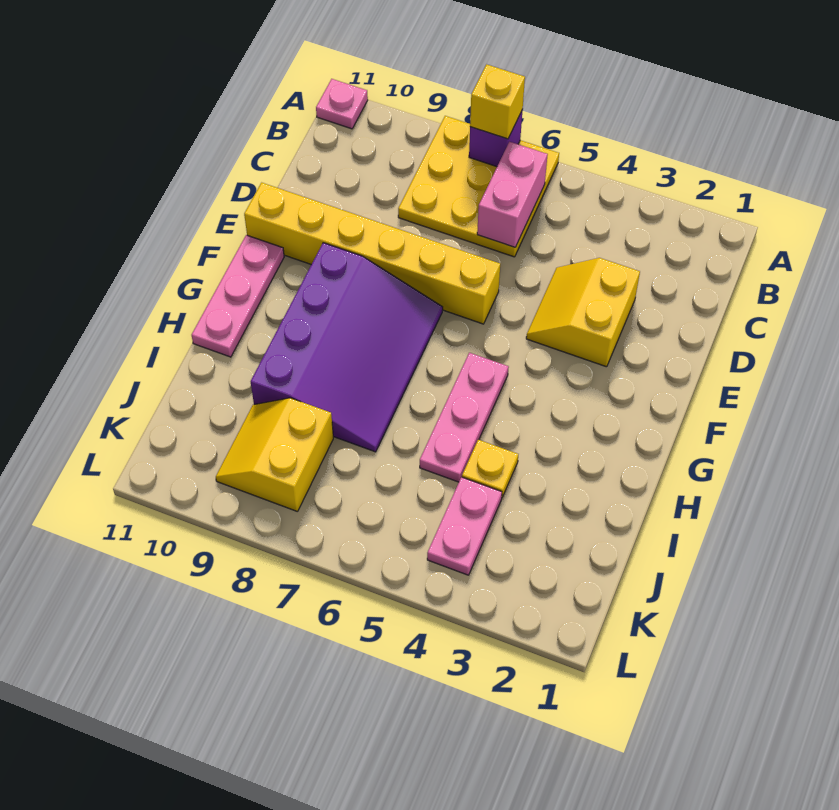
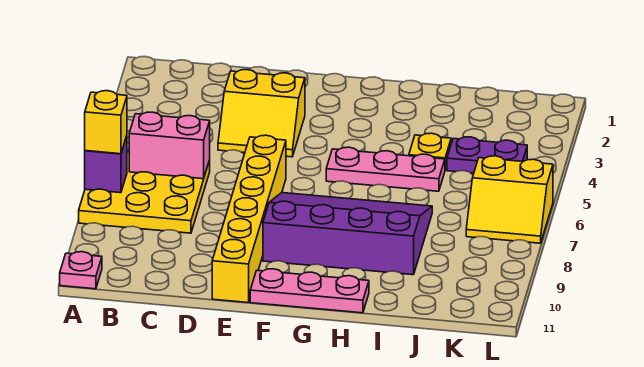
pink plate J4:K4 level 1 -> purple plate J4:K4 level 1
yellow slope J8:K9 level 1 top 8 -> yellow slope K6:L7 level 1 top 6

